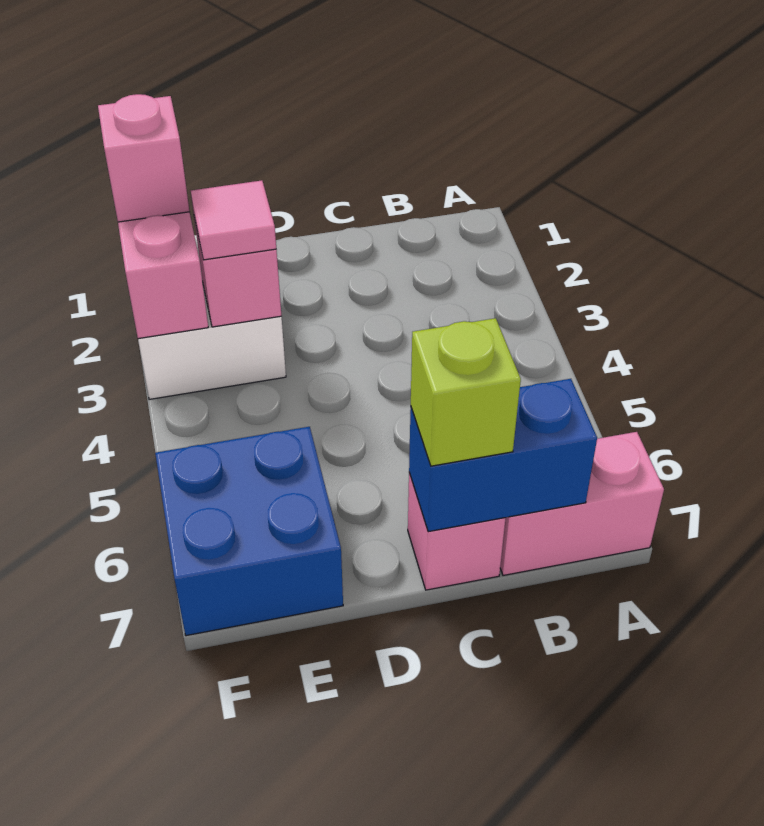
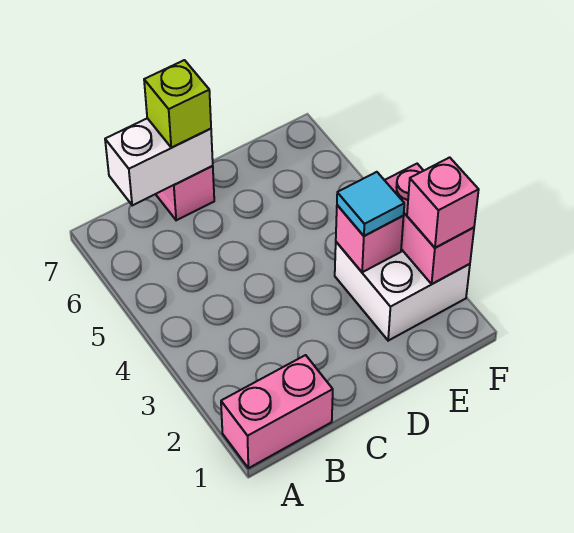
pink brick A7:B7 level 1 -> pink brick A1:B1 level 1
blue brick B7:C7 level 2 -> white brick B7:C7 level 2
pink tile E3 level 3 -> cyan tile E3 level 3
blue brick E6:F7 level 1 -> none

